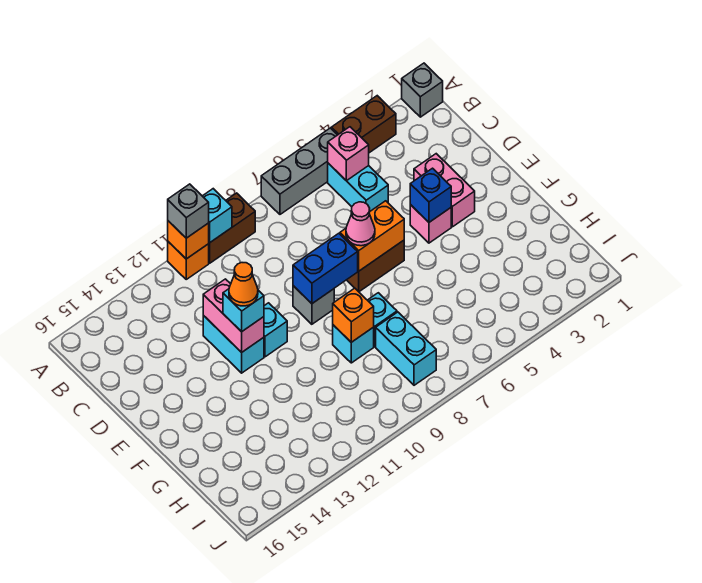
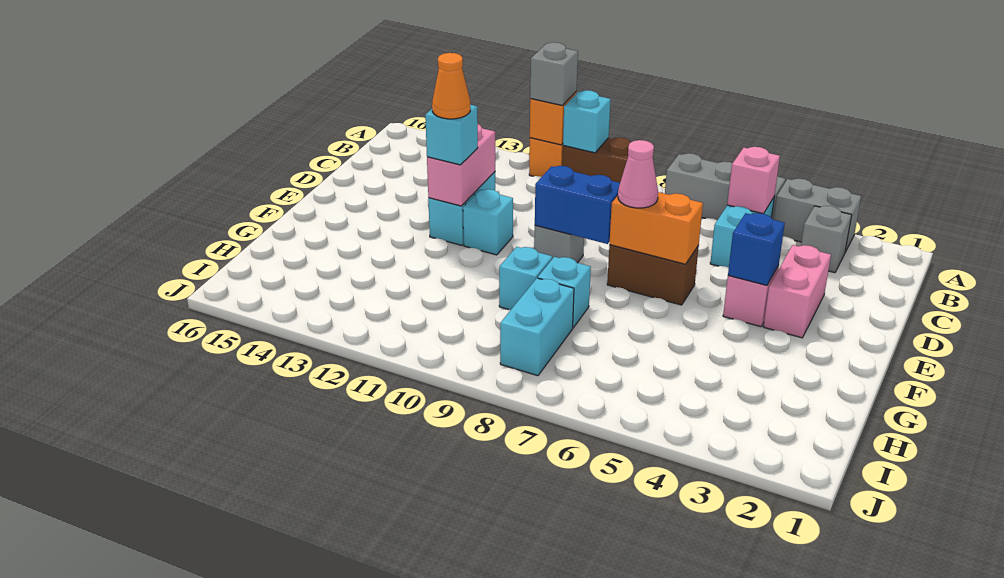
grey brick A1 level 1 -> grey brick B3 level 1
brown brick A3:A4 level 1 -> grey brick A3:A4 level 1
orange brick G9 level 2 -> none

